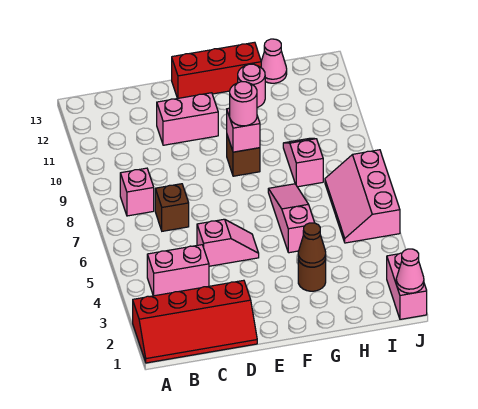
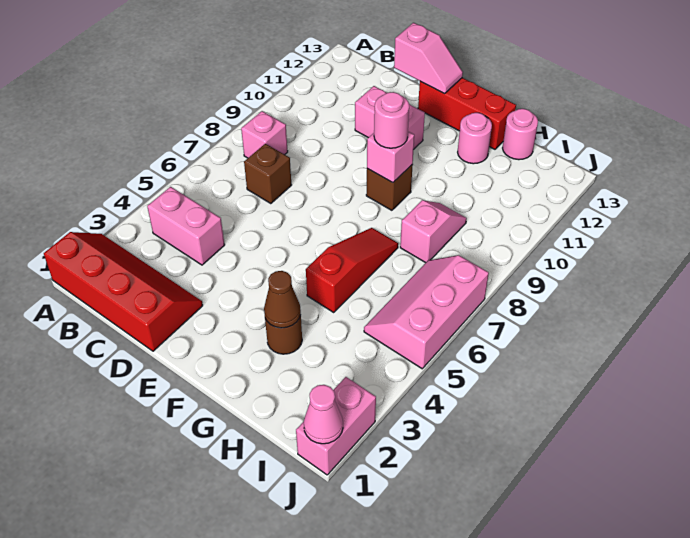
red slope A1:D2 level 1 top 2 -> red slope A1:D2 level 1 top 1
pink slope D5:E5 level 1 top D -> pink slope D13:E13 level 2 top D
pink slope G5:G7 level 1 top 5 -> red slope G5:G7 level 1 top 5
pink cone H13 level 1 -> pink round brick H13 level 1

